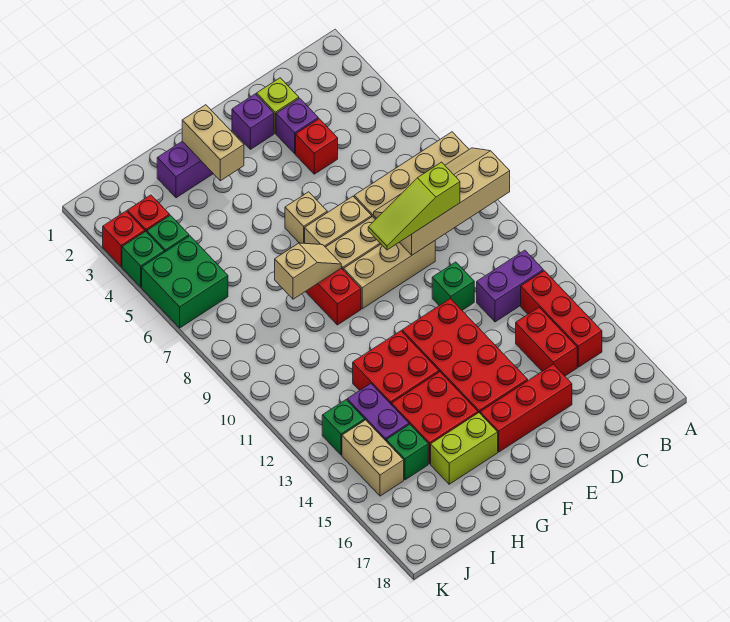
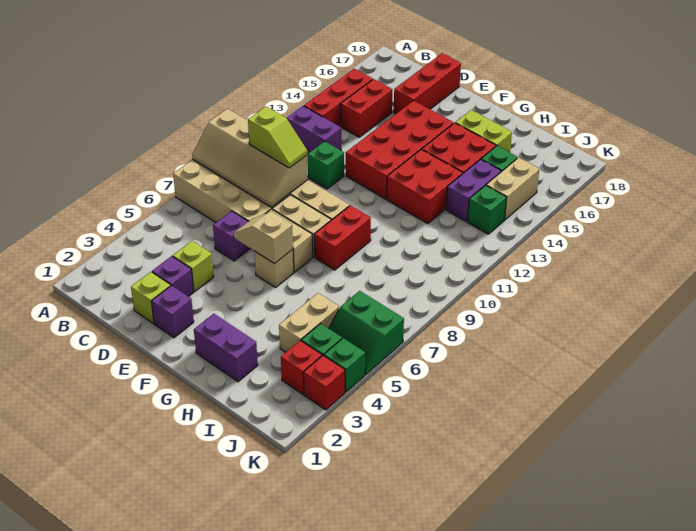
lime slope C9:E9 level 3 top C -> lime slope C9:D9 level 3 top C
red brick D4 level 1 -> lime brick D4 level 1
none -> purple brick D6 level 1
red brick D16:F16 level 1 -> red brick D16:D18 level 1
tan brick G2:G3 level 2 -> tan brick I4:I5 level 1
tan slope G8:H8 level 2 top H -> tan slope E6:F6 level 2 top F
green brick J5:K6 level 1 -> green slope J5:K6 level 1 top 6

